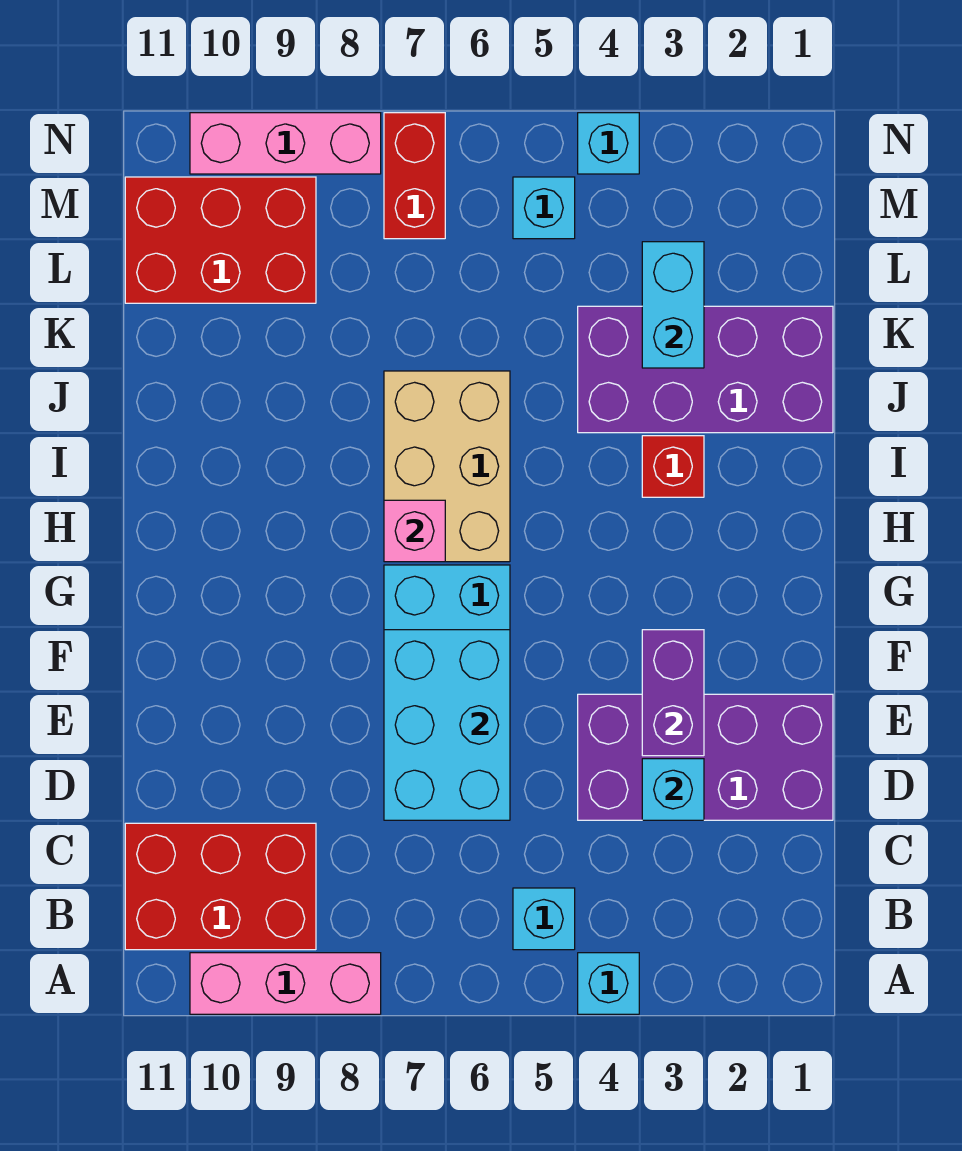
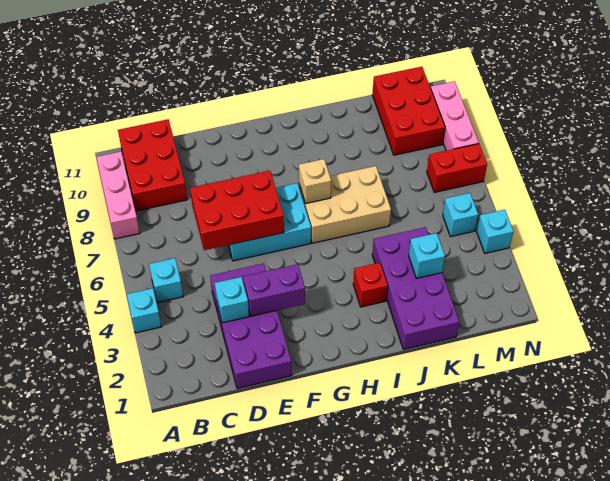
cyan brick D6:F7 level 2 -> red brick D6:F7 level 2
pink brick H7 level 2 -> tan brick H7 level 2
cyan brick K3:L3 level 2 -> cyan brick K3 level 2

